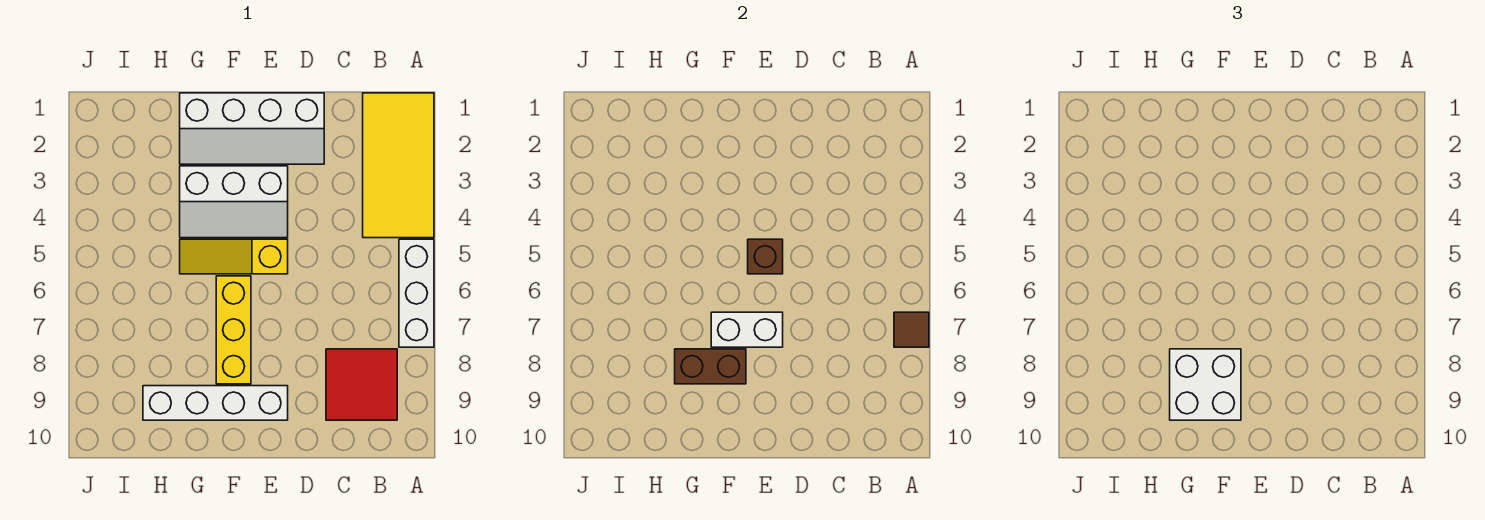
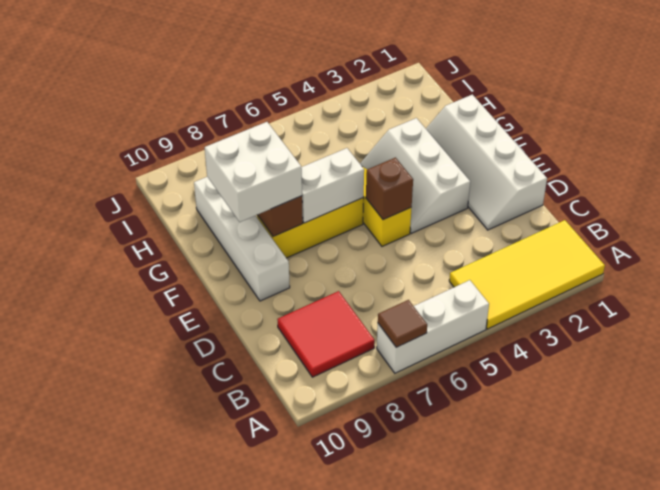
white brick E7:F7 level 2 -> white brick F6:F7 level 2

